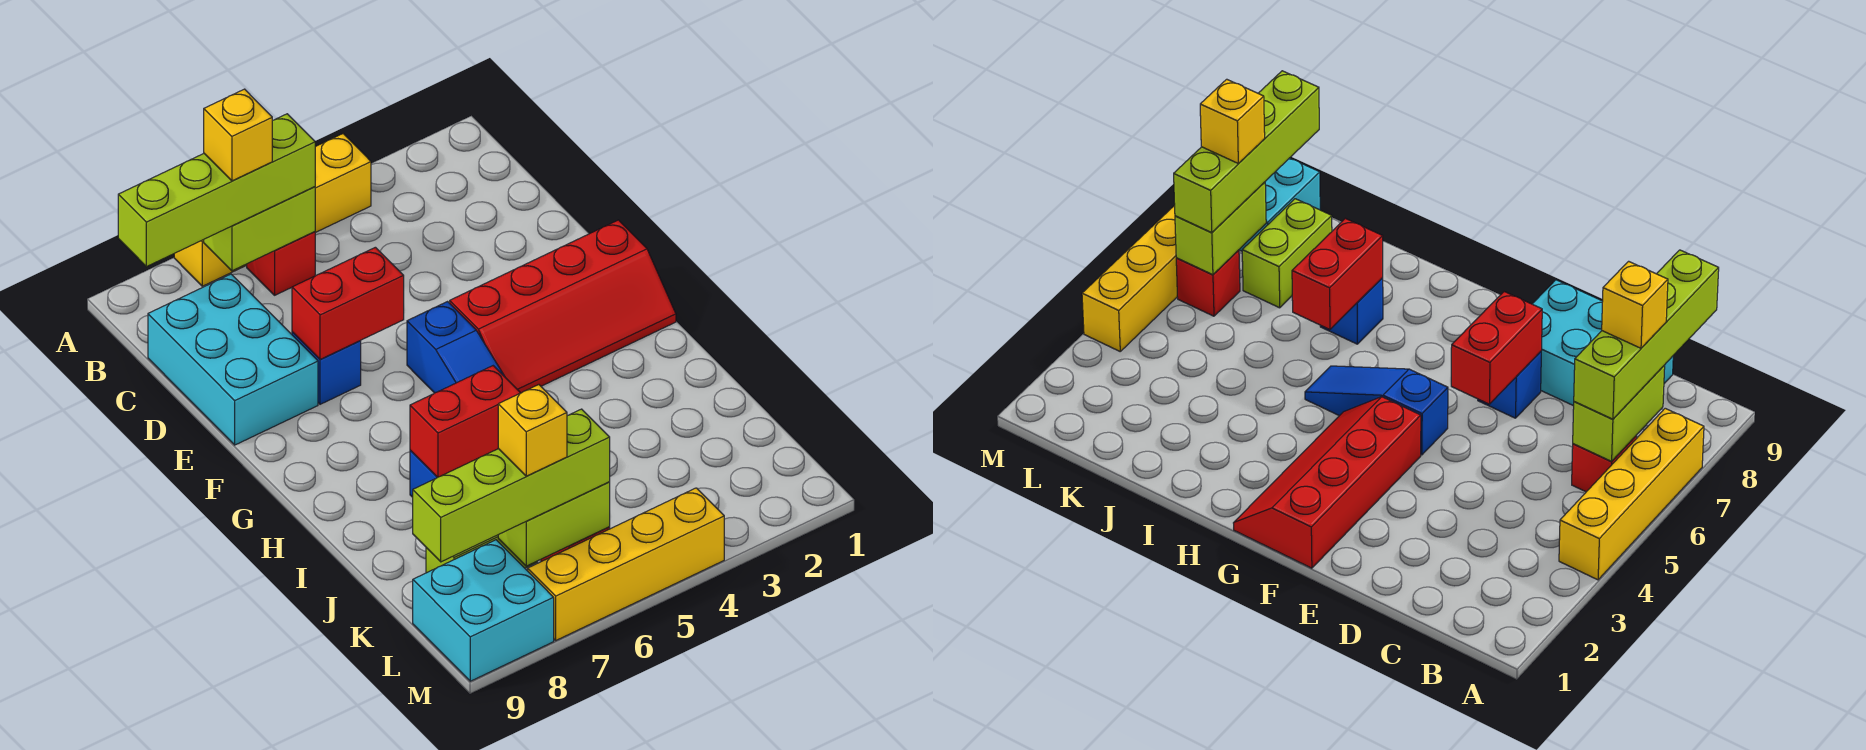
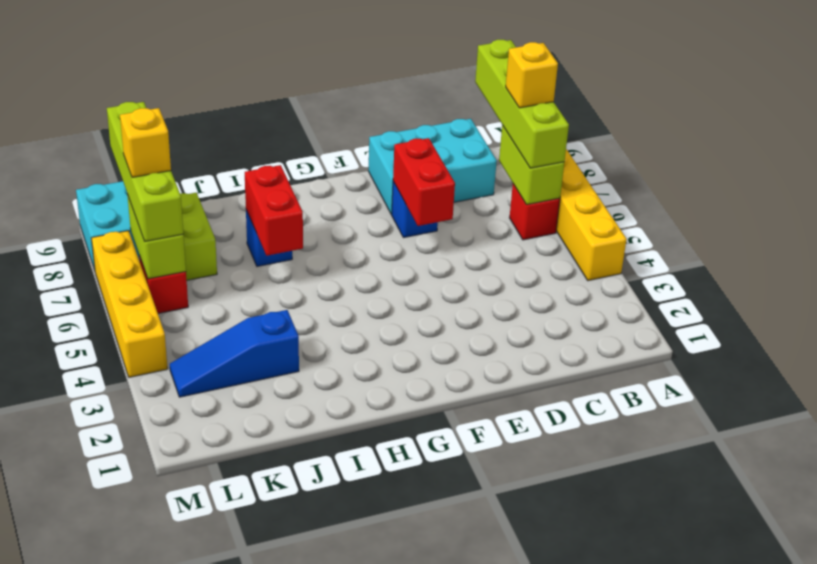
red slope F1:G4 level 1 top F -> none
blue slope F5:H5 level 1 top F -> blue slope J3:L3 level 1 top J

